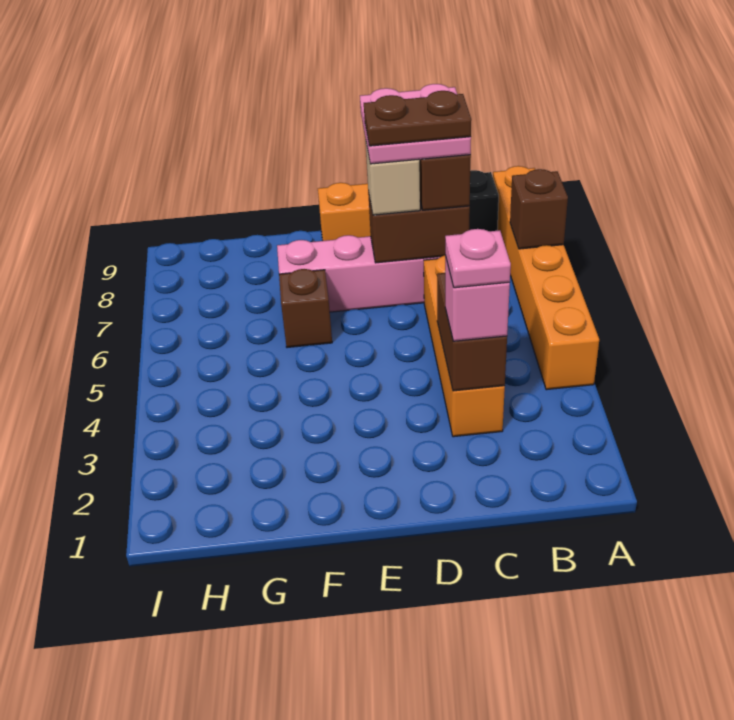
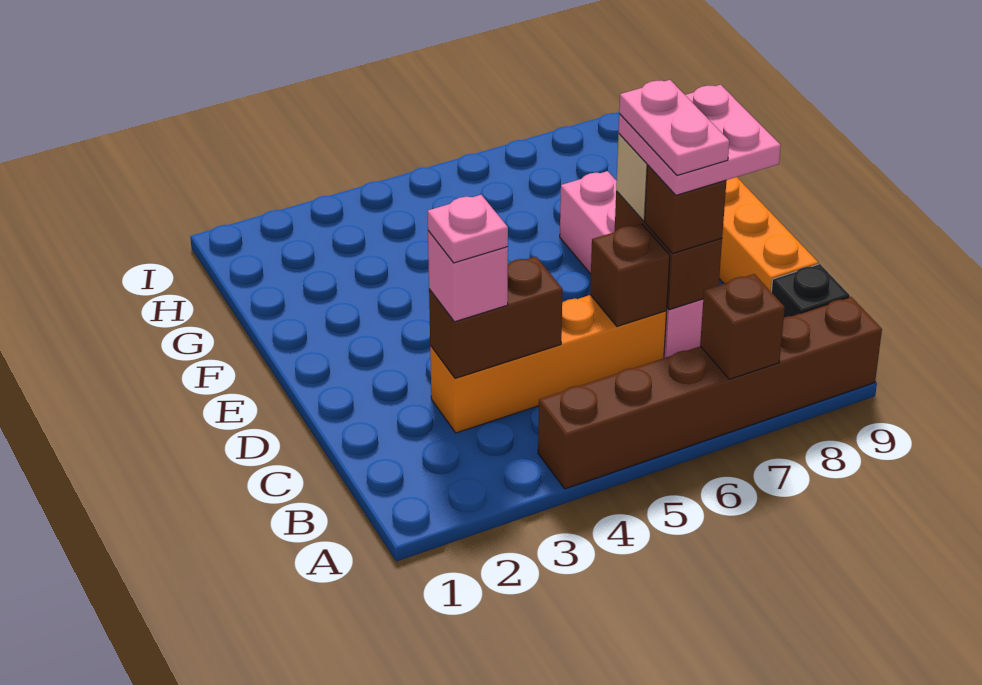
orange brick A4:A9 level 1 -> brown brick A4:A9 level 1
brown plate C7:D7 level 5 -> pink plate C7:D7 level 5
brown brick F6 level 1 -> brown brick C6 level 2

